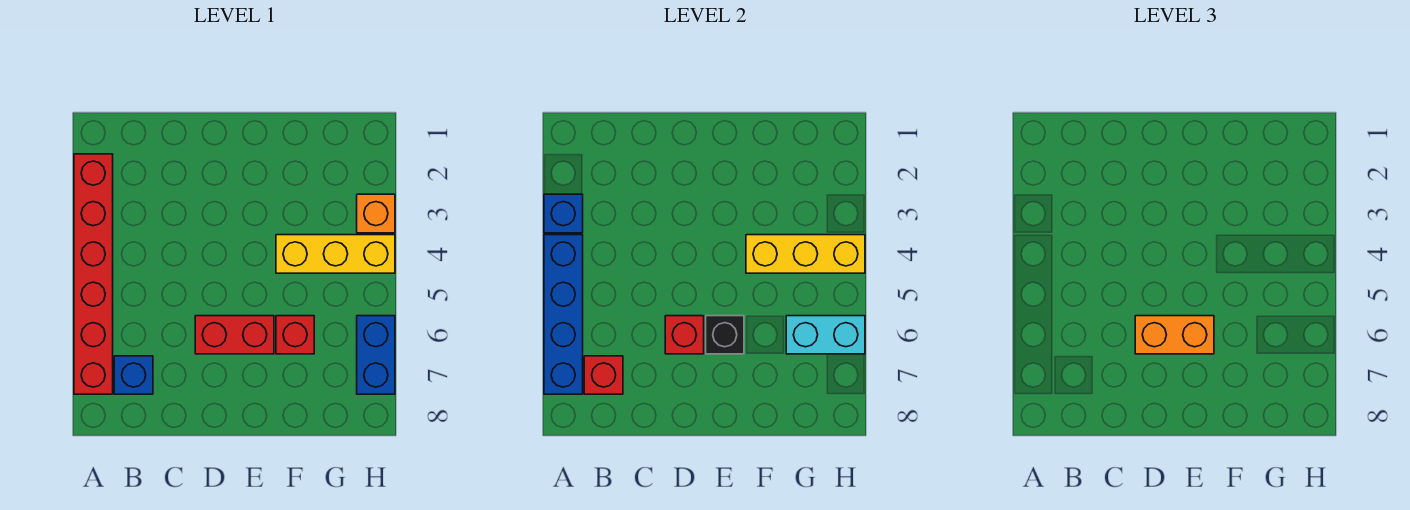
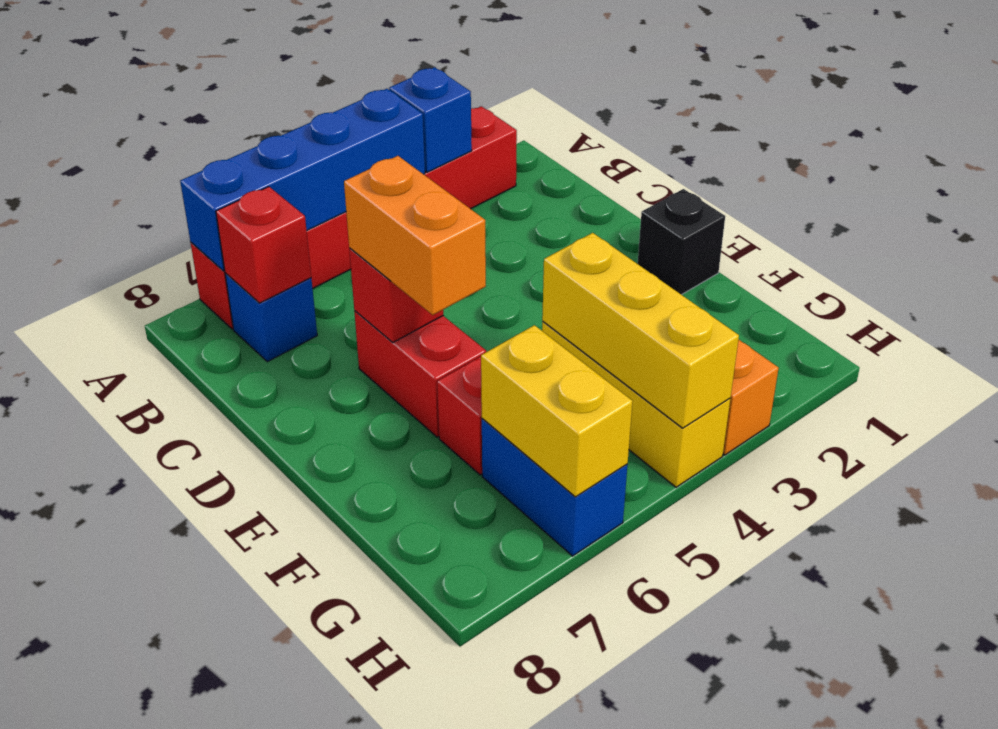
black brick E6 level 2 -> black brick E1 level 1
cyan brick G6:H6 level 2 -> yellow brick G6:H6 level 2
blue brick H6:H7 level 1 -> blue brick G6:H6 level 1

